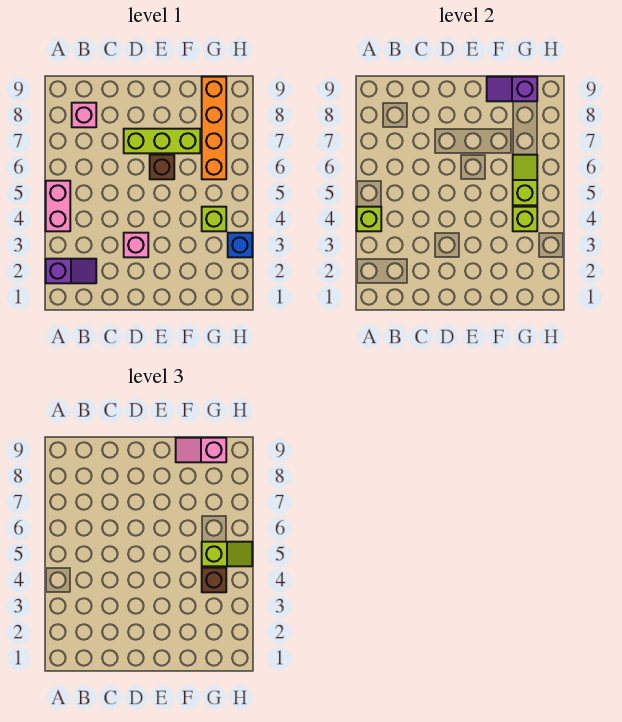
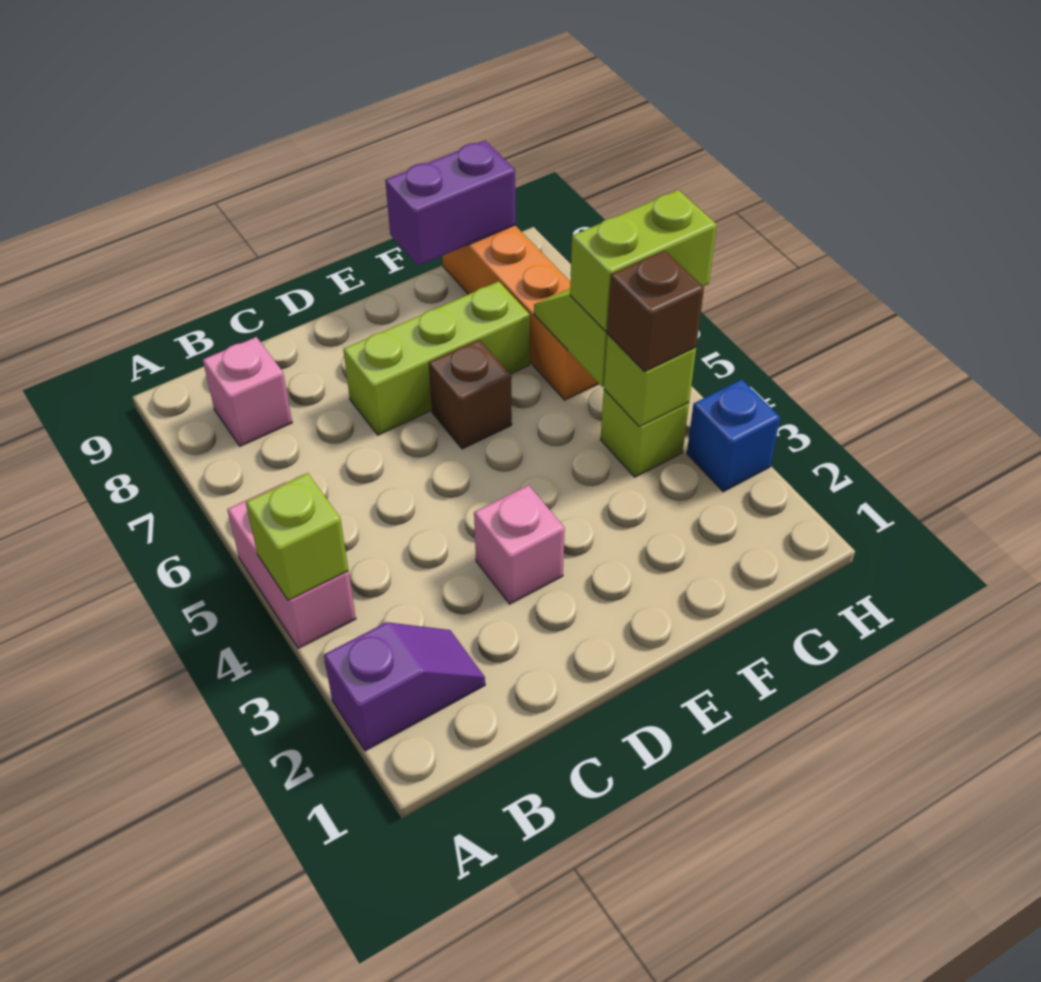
purple slope F9:G9 level 2 top G -> purple brick F9:G9 level 2
pink slope F9:G9 level 3 top G -> none
lime slope G5:H5 level 3 top G -> lime brick G5:H5 level 3

